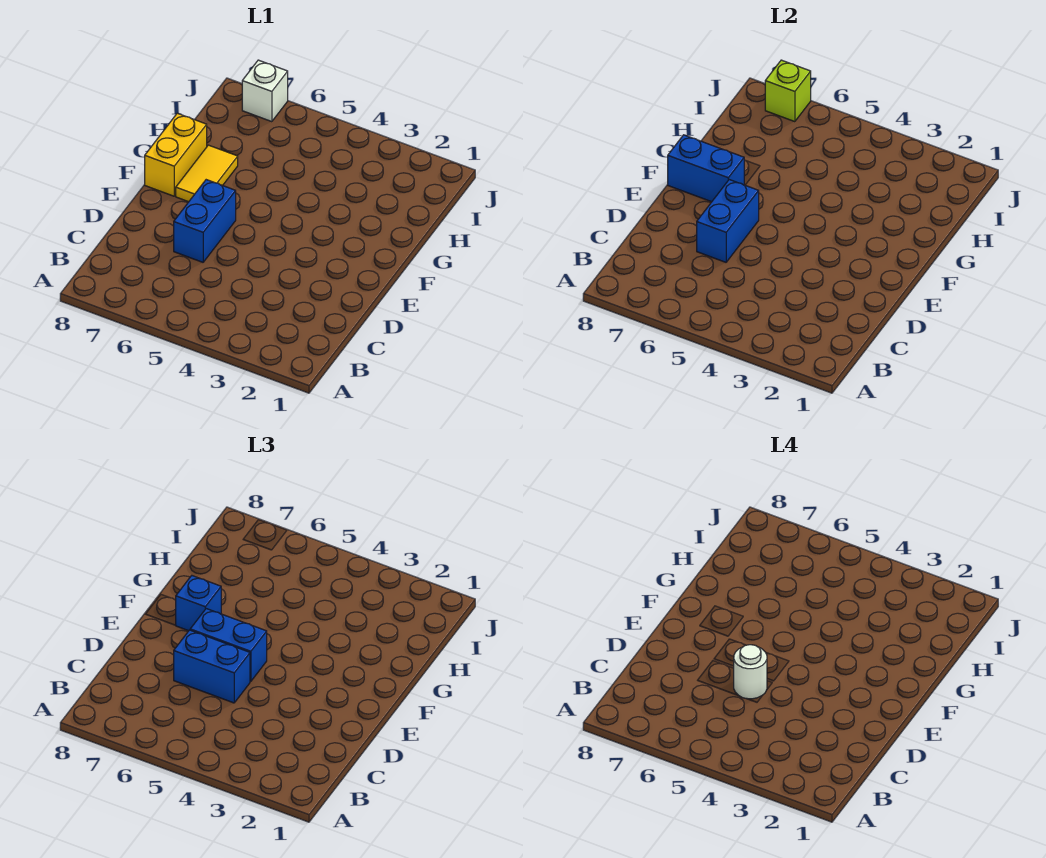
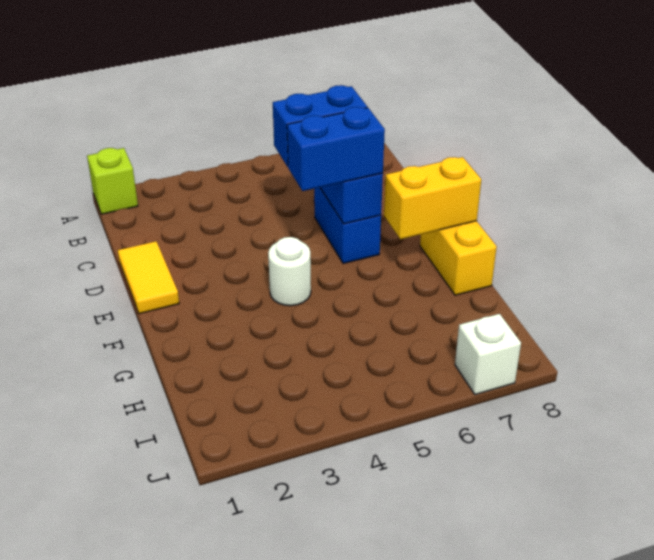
white round brick D5 level 4 -> white round brick F4 level 1
yellow tile F7:G7 level 1 -> yellow tile D1:E1 level 1
blue brick F7:F8 level 2 -> yellow brick F7:F8 level 2
blue brick F7 level 3 -> none
lime brick J7 level 2 -> lime brick A1 level 1

